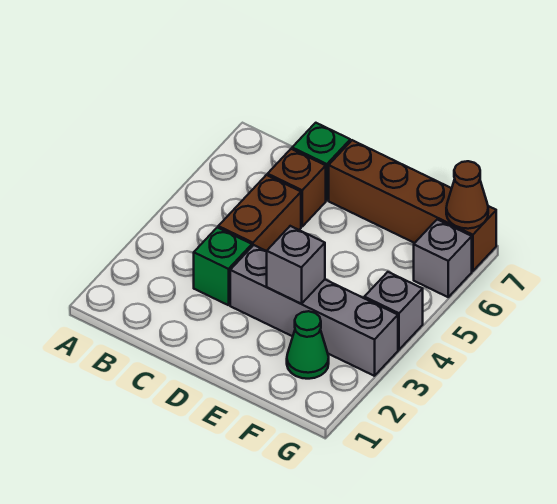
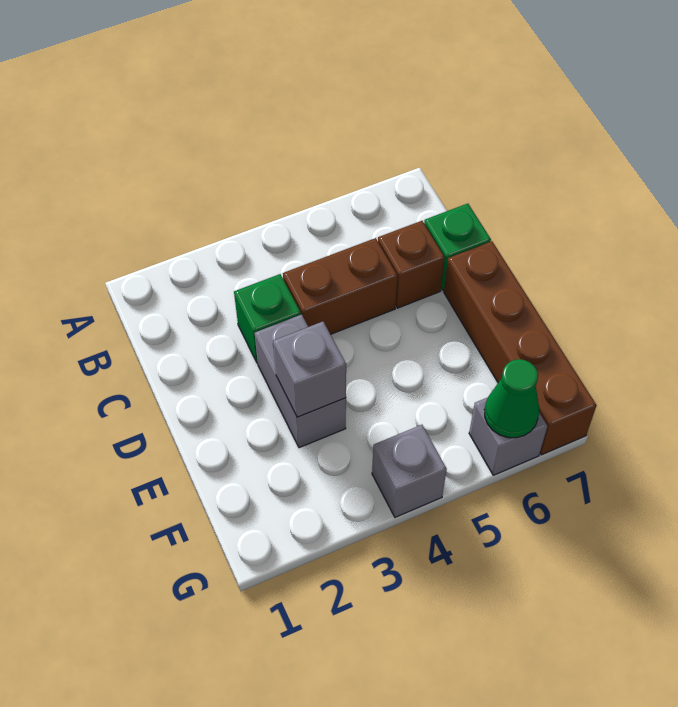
grey brick D3:G3 level 1 -> grey brick D3:E3 level 1
green cone F2 level 1 -> green cone G6 level 2
brown cone G7 level 2 -> none

